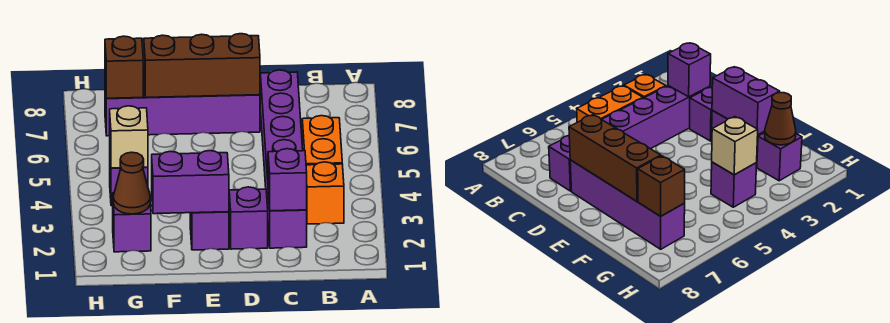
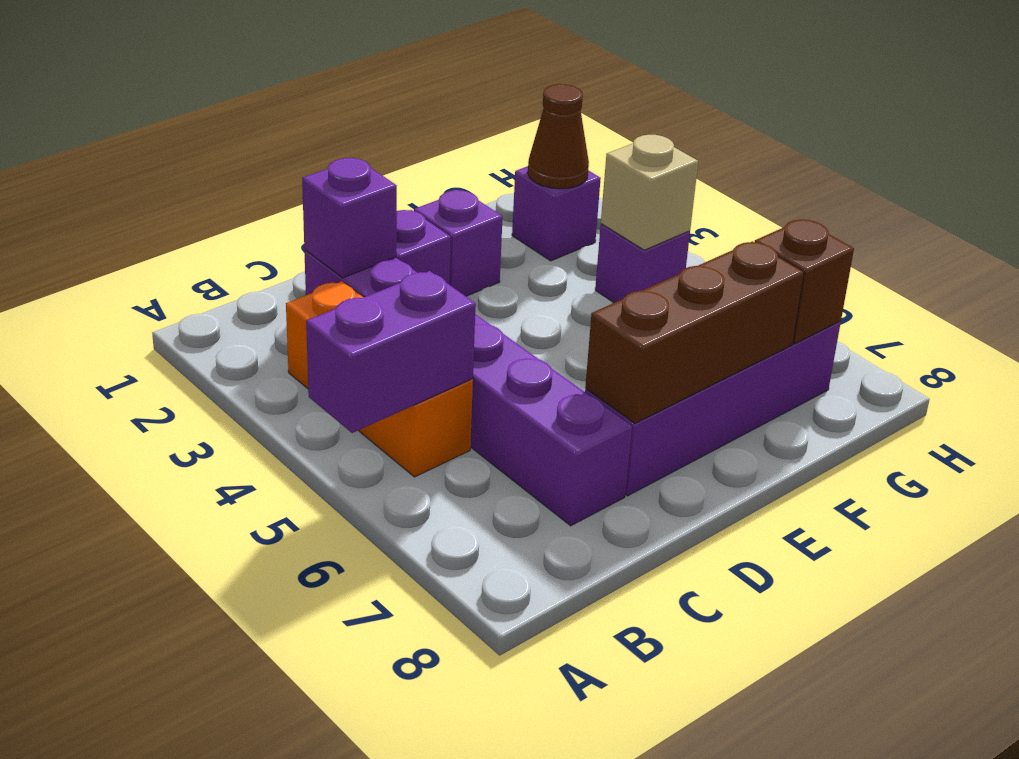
purple brick E2:F2 level 2 -> purple brick A5:B5 level 2

